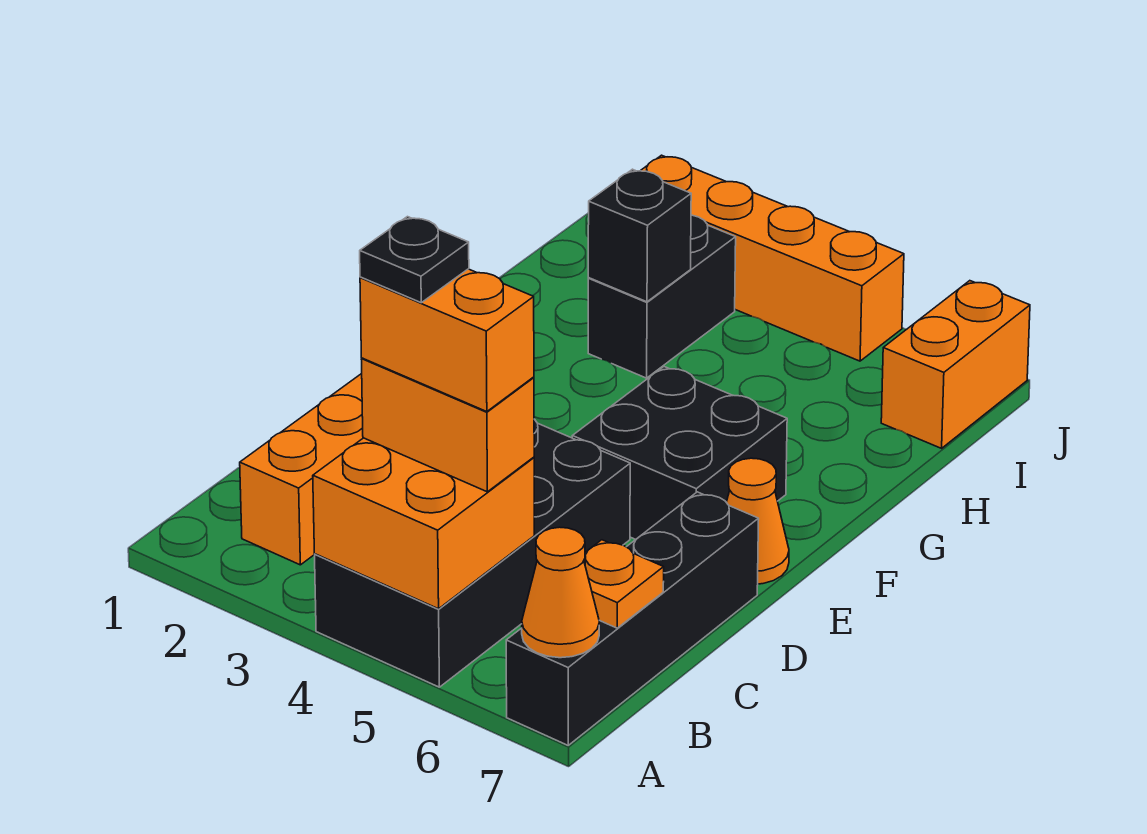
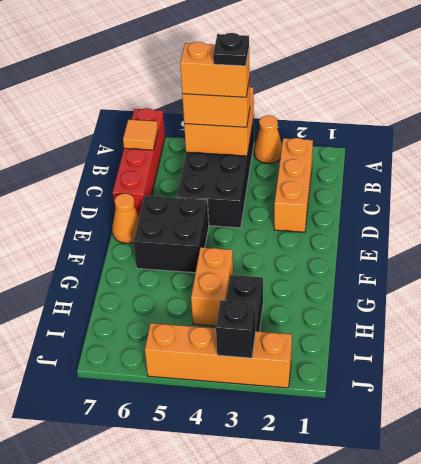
black brick A7:D7 level 1 -> red brick A7:D7 level 1
orange cone A7 level 2 -> orange cone A3 level 1
orange plate B7 level 2 -> orange tile B7 level 2
black brick H3 level 2 -> black brick J3 level 2
orange brick I7:J7 level 1 -> orange brick G4:H4 level 1

